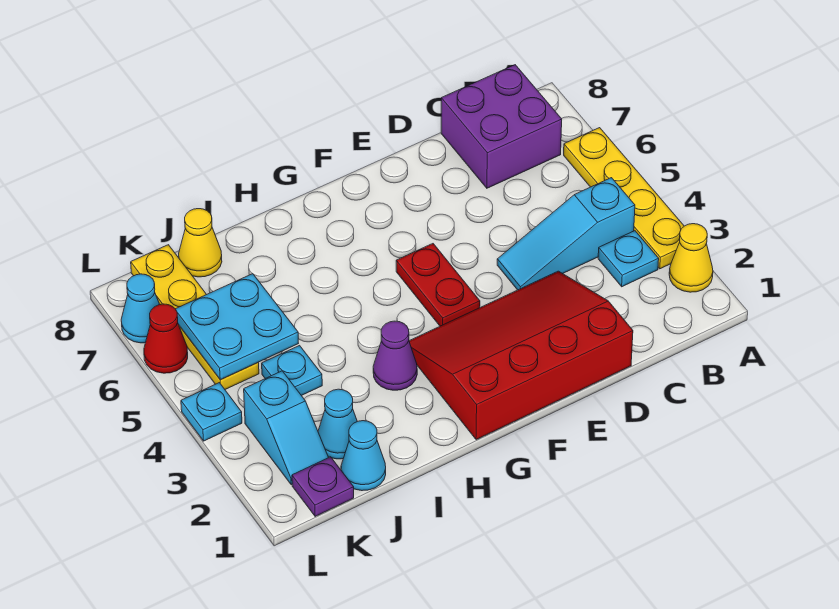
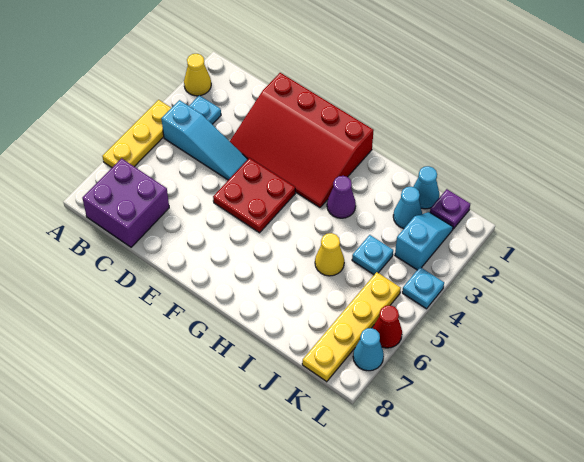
yellow plate A3:A6 level 1 -> yellow plate A4:A6 level 1
red plate F4:F5 level 1 -> red plate E4:F5 level 1
cyan plate J5:K6 level 2 -> none
yellow cone J8 level 1 -> yellow cone I5 level 1

